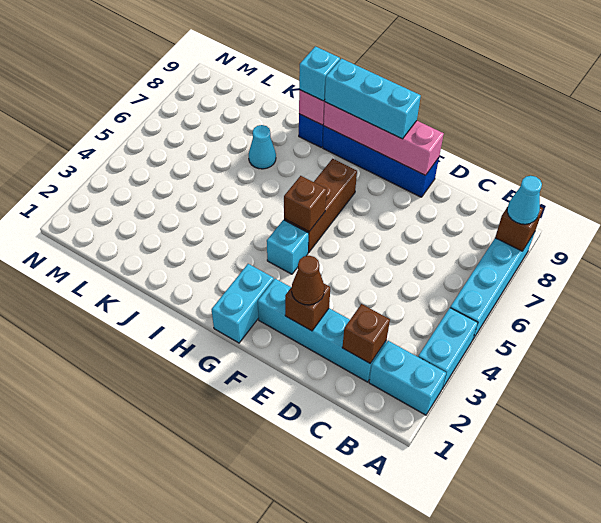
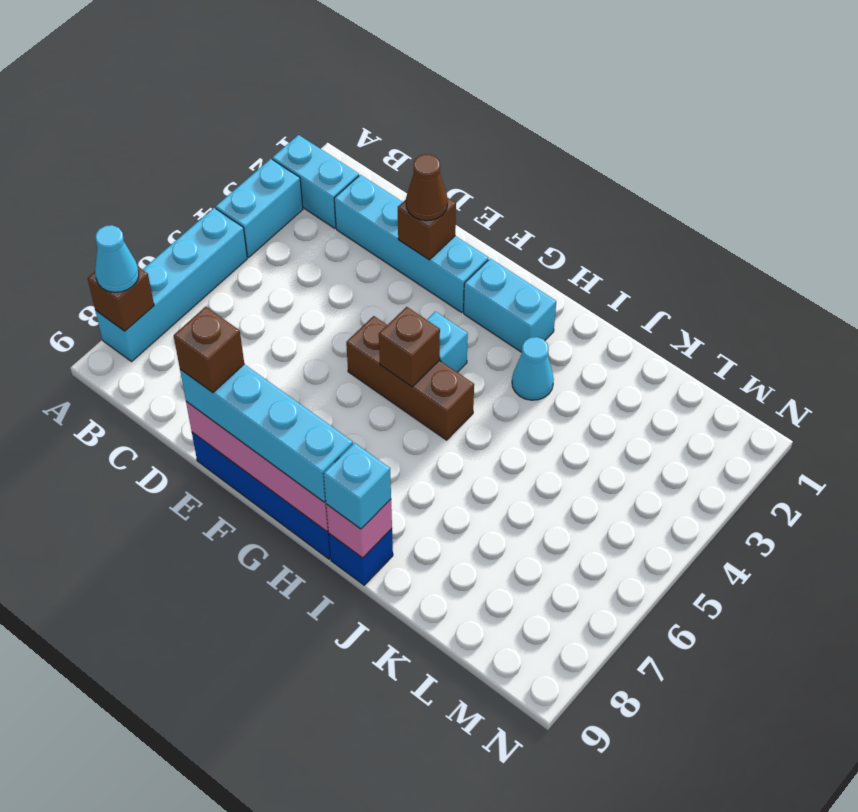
brown brick C2 level 2 -> brown brick E9 level 4
cyan brick F9:H9 level 3 -> cyan brick E9:H9 level 3
cyan brick G1:G2 level 1 -> cyan brick G2:H2 level 1
brown brick G5:G7 level 1 -> brown brick F5:H5 level 1
cyan cone J7 level 1 -> cyan cone I3 level 1

